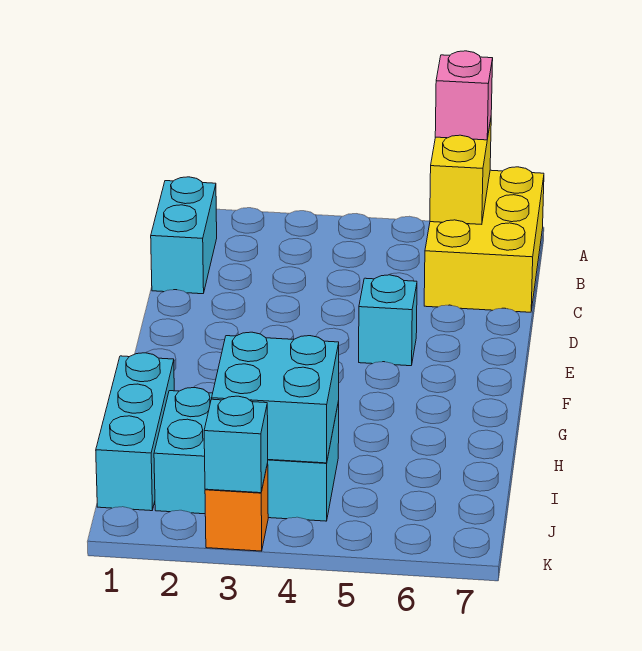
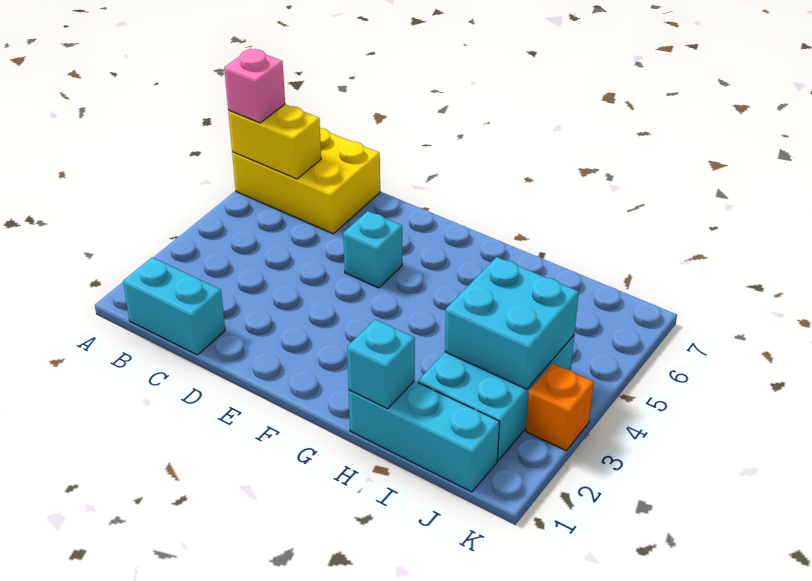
cyan brick K3 level 2 -> cyan brick H1 level 2

